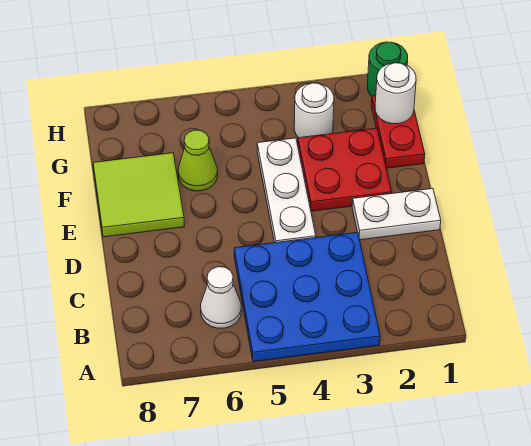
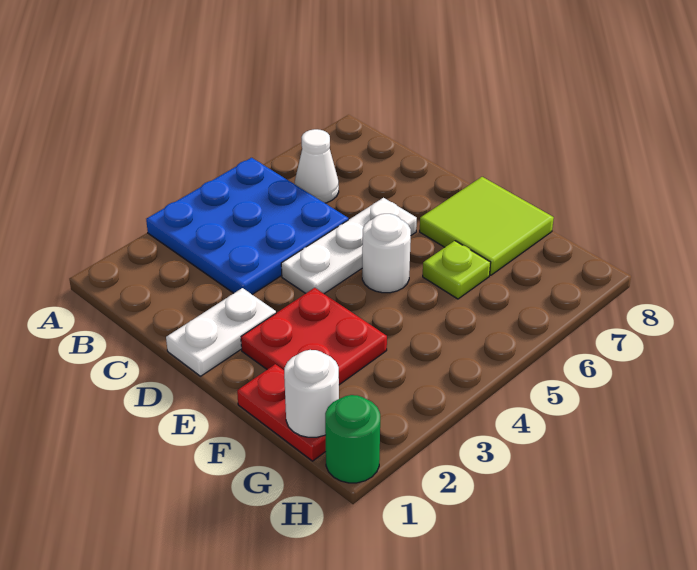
white plate D4:F4 level 1 -> white plate D4:D6 level 1
lime cone F6 level 1 -> lime plate F6 level 1
white round brick G3 level 1 -> white round brick E5 level 1

